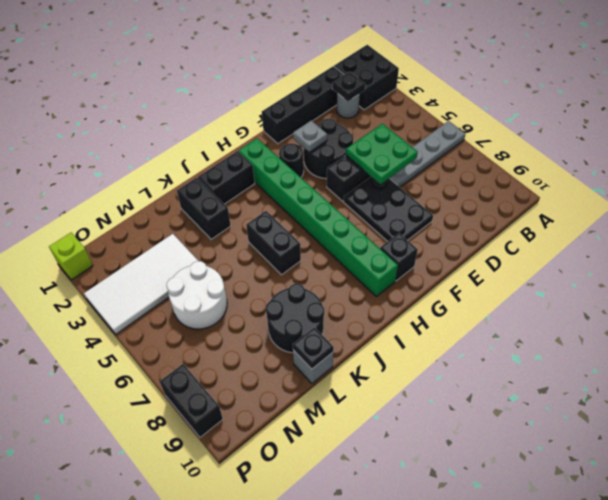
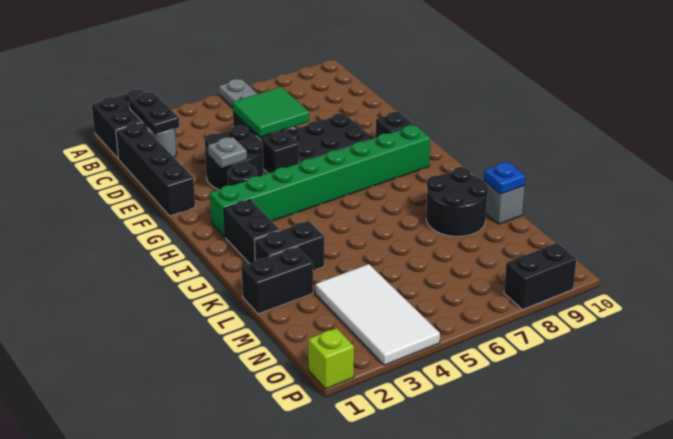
black plate C2 level 2 -> black plate B2:C2 level 2
green plate D5:E6 level 2 -> green tile D5:E6 level 2
black brick J5:J6 level 1 -> black brick L1:L2 level 1
black plate L10 level 2 -> blue plate L10 level 2
white round brick M5:N6 level 1 -> none

